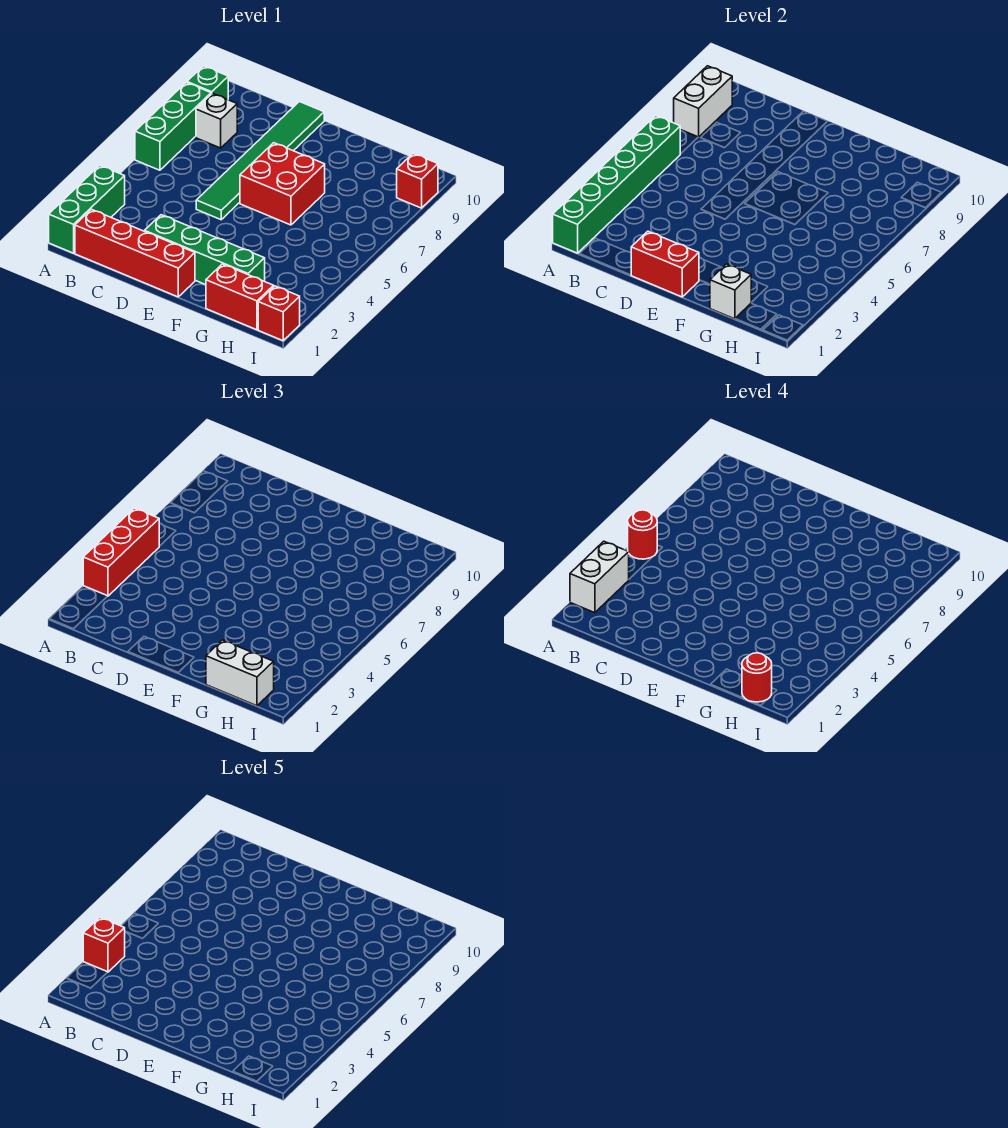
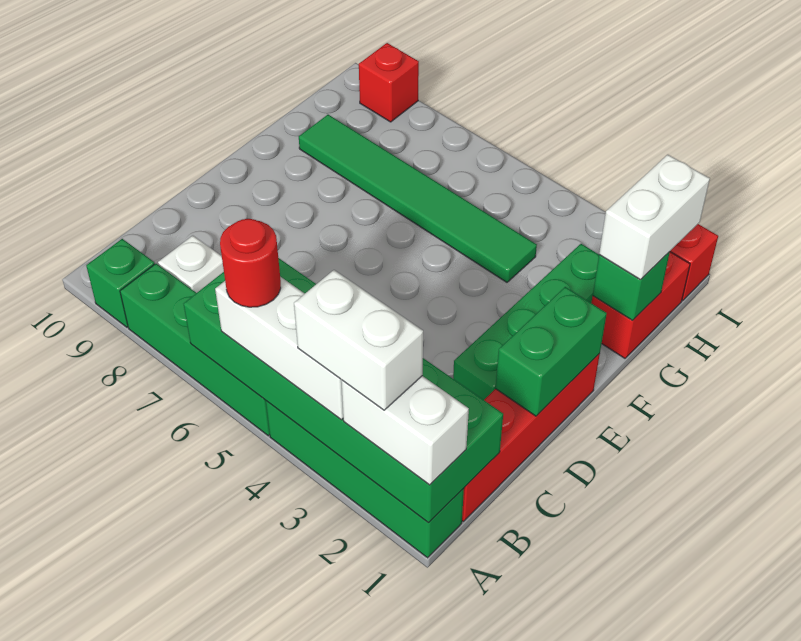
green brick A1:A3 level 1 -> green brick A1:A4 level 1
green brick A1:A6 level 2 -> green brick A1:B6 level 2
red brick A3:A5 level 3 -> white brick A3:A5 level 3
red brick A3 level 5 -> none
green brick A6:A8 level 1 -> green brick A5:A8 level 1
white brick A8:A9 level 2 -> white brick A1:A2 level 3
red brick D1:E1 level 2 -> green brick D1:E1 level 2
green tile D5:D10 level 1 -> green tile G4:G9 level 1
red brick E6:F7 level 1 -> none
white brick G1 level 2 -> green brick G1 level 2
red round brick H1 level 4 -> none

